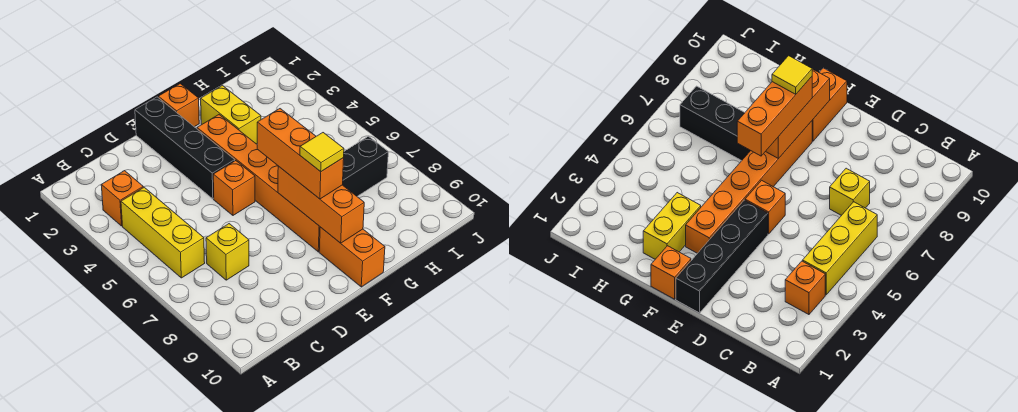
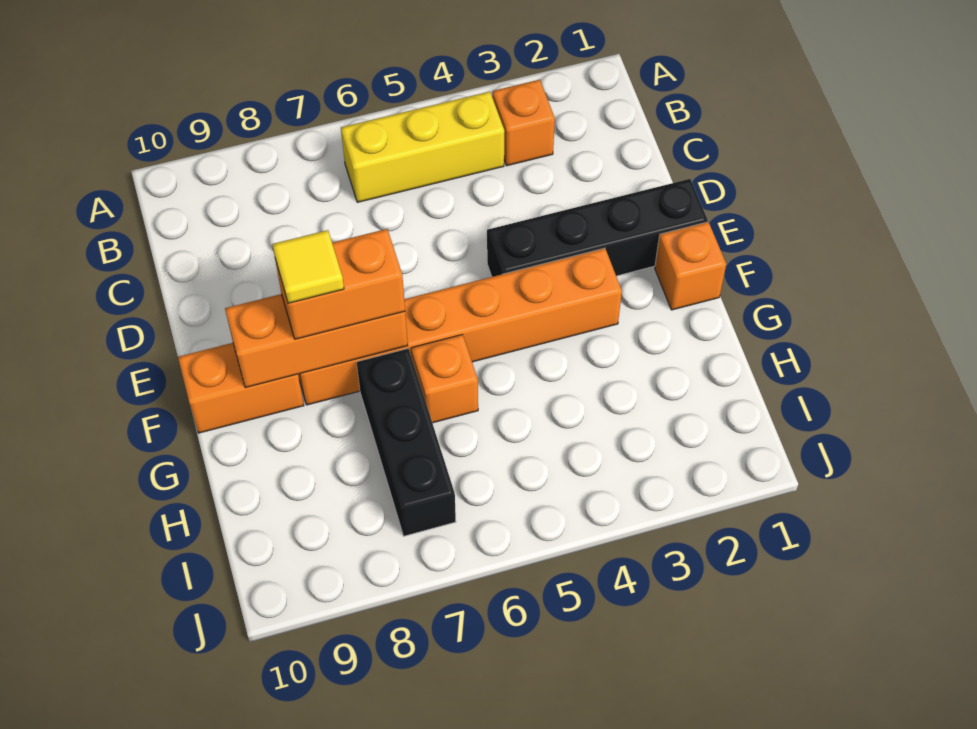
yellow brick C7 level 1 -> none
orange brick E5 level 1 -> orange brick G6 level 1
orange brick F6:F8 level 3 -> orange brick F7:F8 level 3
yellow brick G2:G3 level 1 -> none

